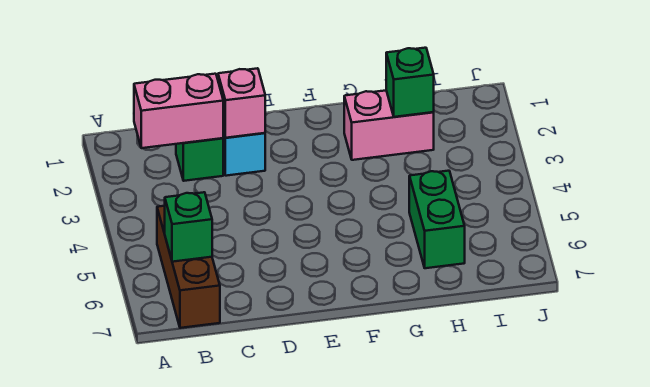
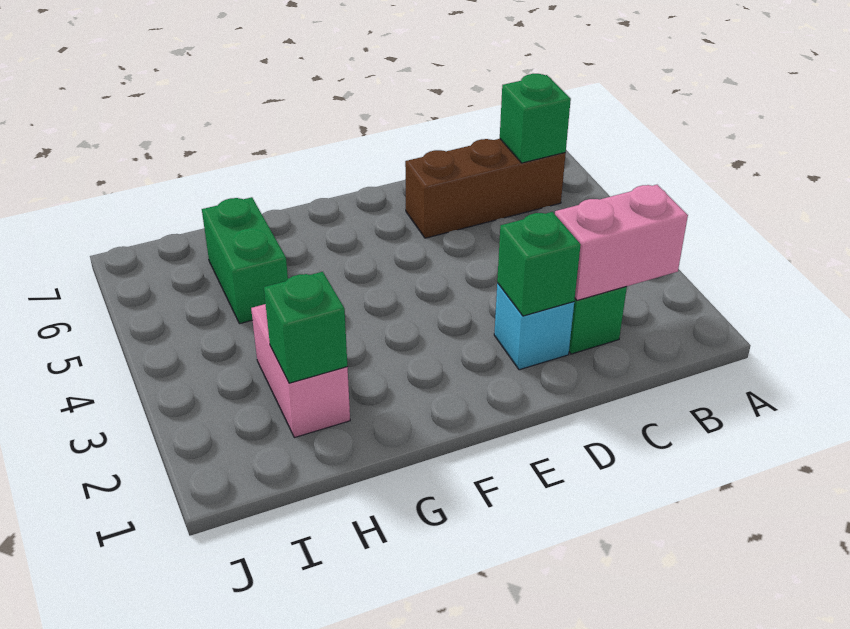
brown brick B5:B7 level 1 -> brown brick B6:D6 level 1
pink brick D2 level 2 -> green brick D2 level 2
pink brick G2:H2 level 1 -> pink brick H2:H3 level 1

